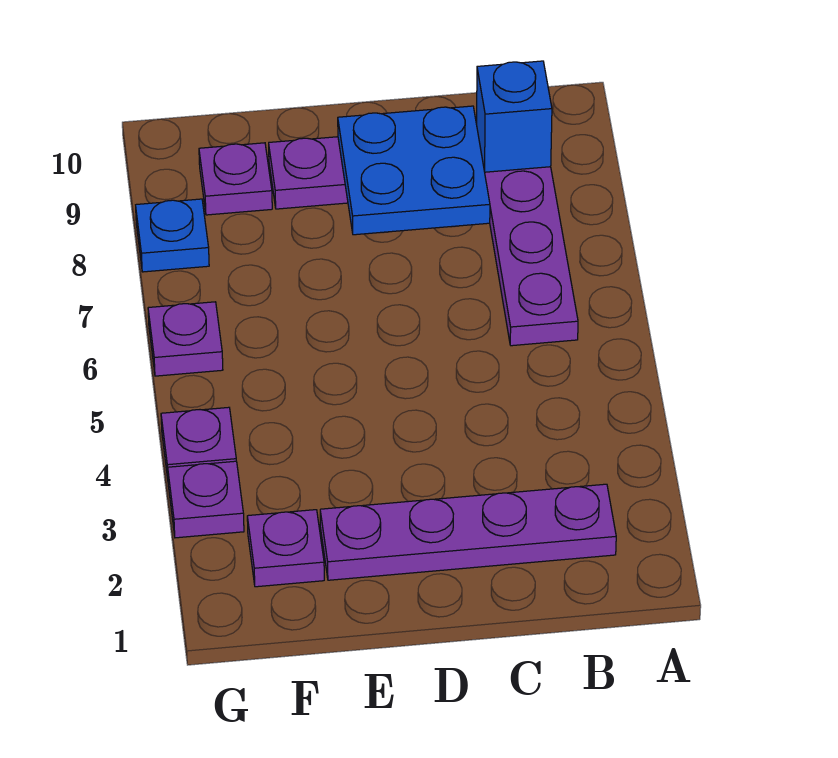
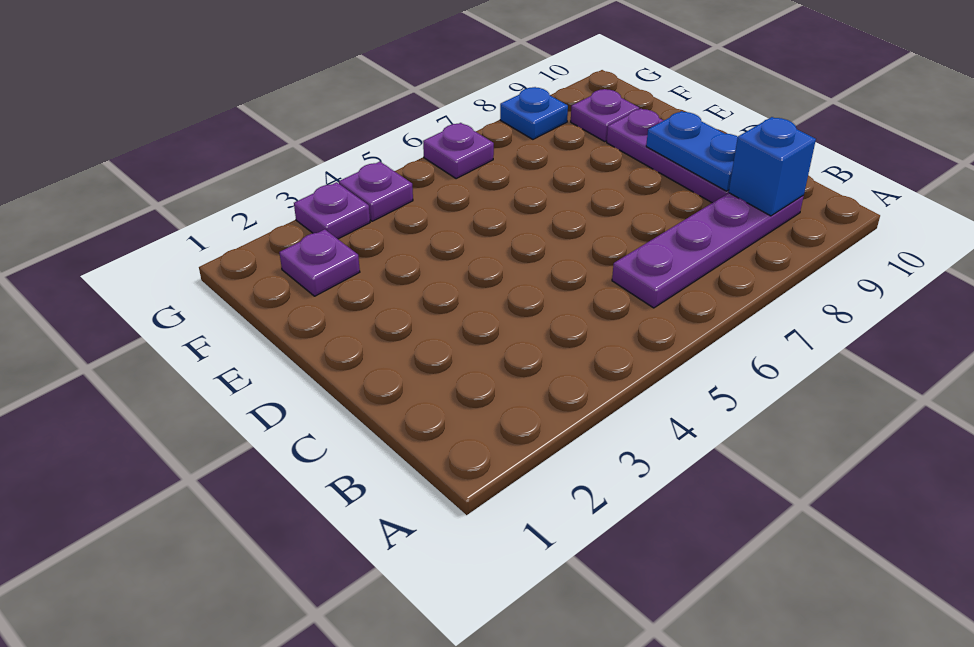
purple plate B2:E2 level 1 -> none
blue plate C8:D9 level 2 -> blue plate C9:D9 level 2

